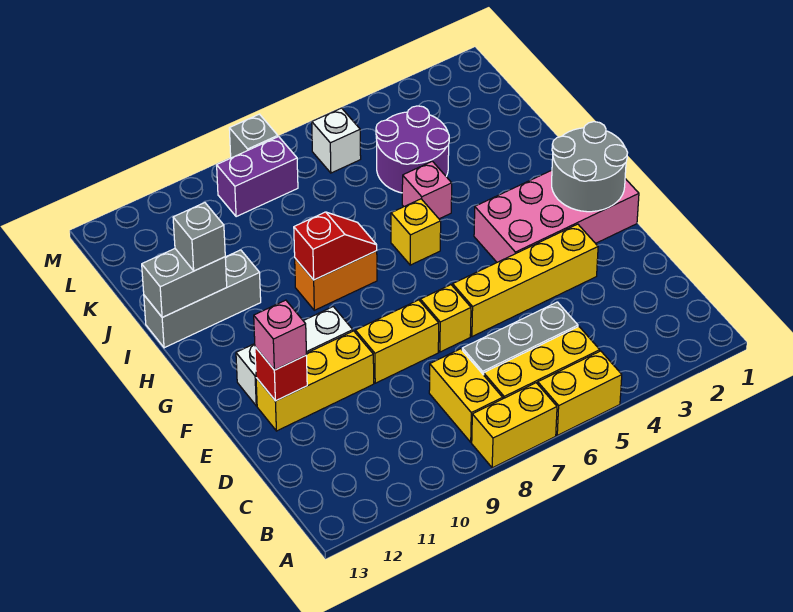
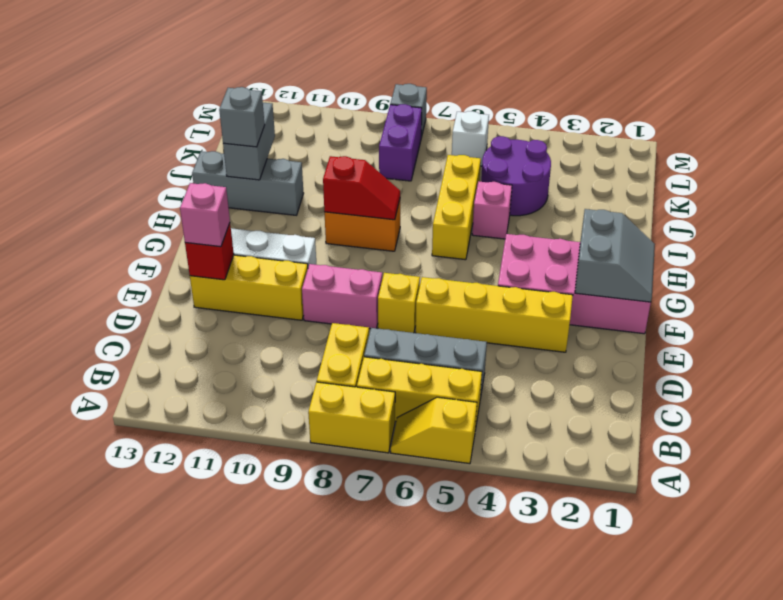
yellow brick A5:A6 level 1 -> yellow slope A5:A6 level 1 top 5
yellow brick E8:E9 level 1 -> pink brick E8:E9 level 1
grey round brick F1:G2 level 2 -> grey slope F1:G2 level 2 top 2
yellow brick H6 level 1 -> yellow brick H6:J6 level 1
grey brick I12:I13 level 2 -> grey brick I12:J12 level 2
purple brick L8:L9 level 1 -> purple brick K8:L8 level 1

